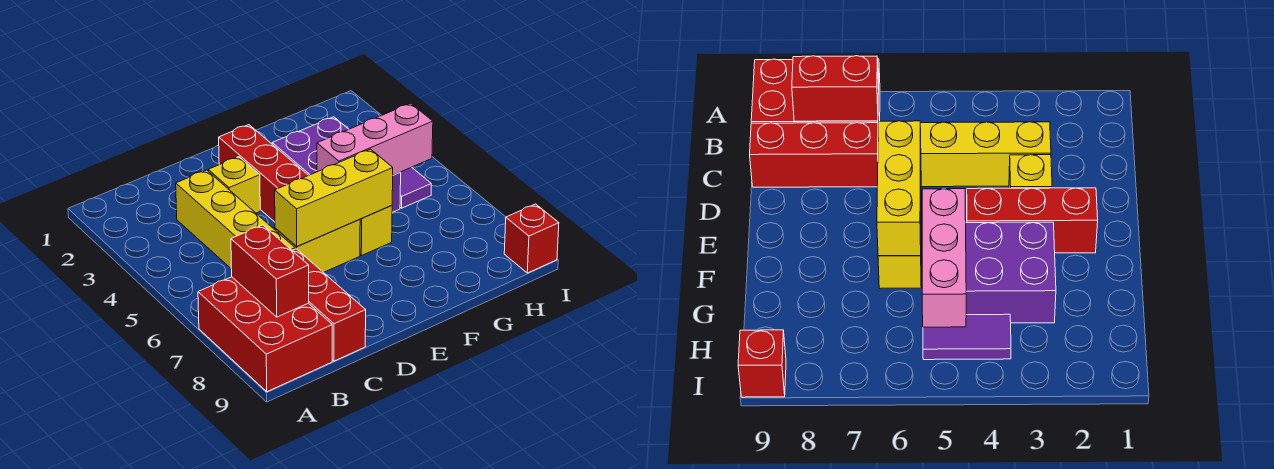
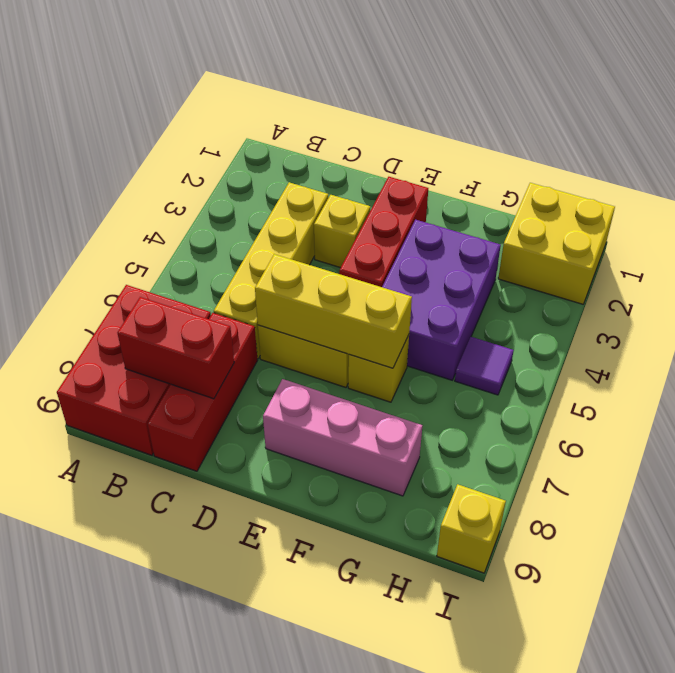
red brick B7:B8 level 2 -> red brick B8:C8 level 2
pink brick F5:H5 level 2 -> pink brick E8:G8 level 1
none -> yellow brick H1:I2 level 1
purple tile H4:H5 level 1 -> purple tile H5 level 1
red brick I9 level 1 -> yellow brick I9 level 1

